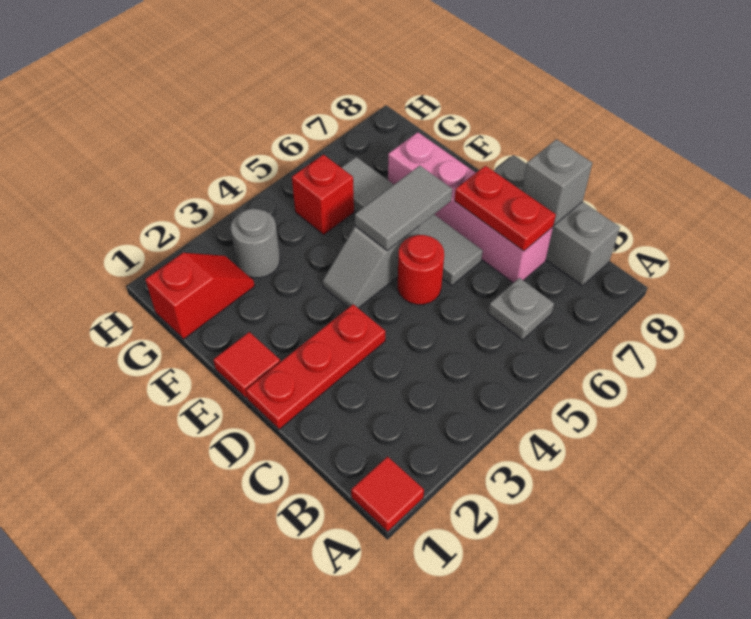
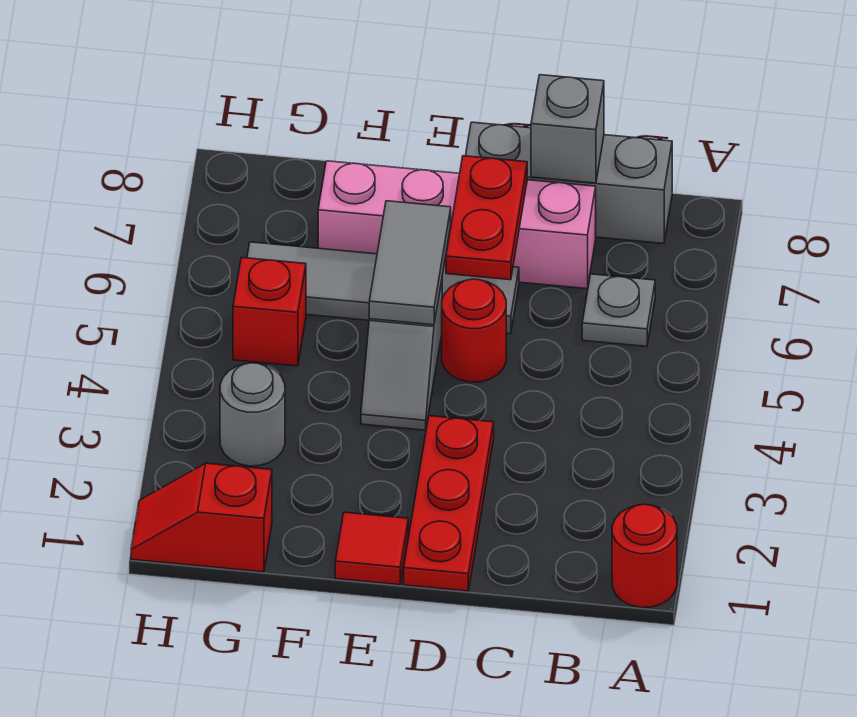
red tile A1 level 1 -> red round brick A1 level 1
red plate C7:D7 level 2 -> red plate D6:D7 level 2
red slope G1:G2 level 1 top 1 -> red slope G1:H1 level 1 top G

